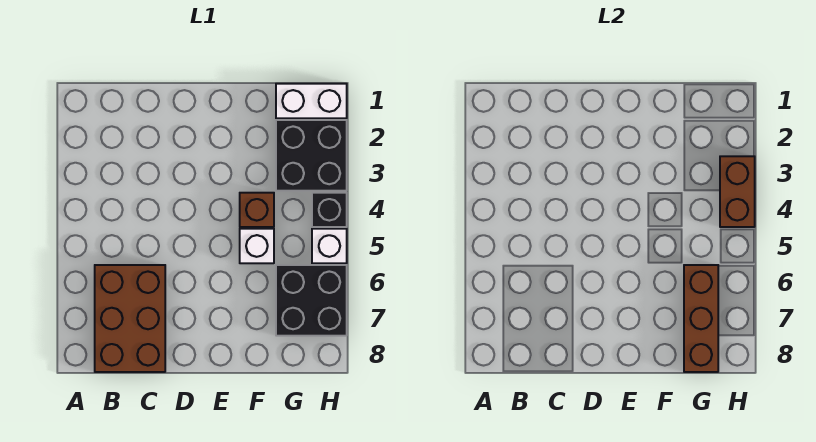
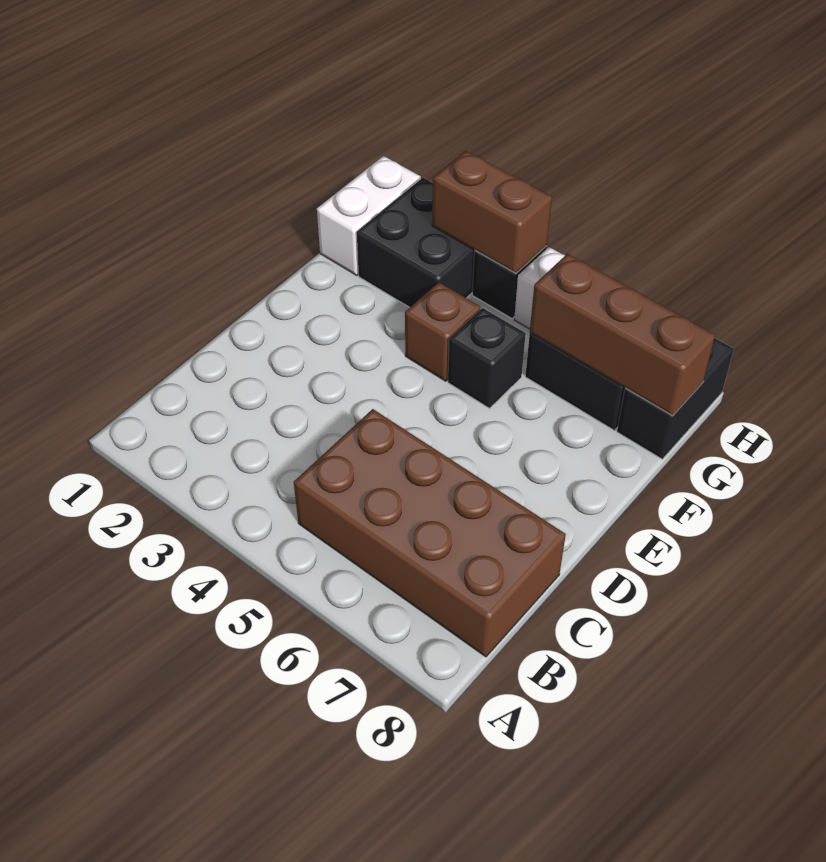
brown brick B6:C8 level 1 -> brown brick B5:C8 level 1
white brick F5 level 1 -> black brick F5 level 1
none -> black brick G8:H8 level 1

